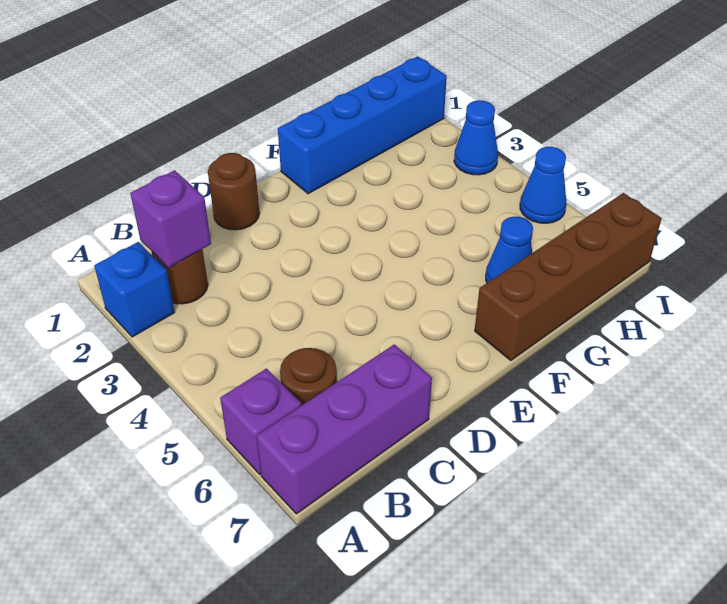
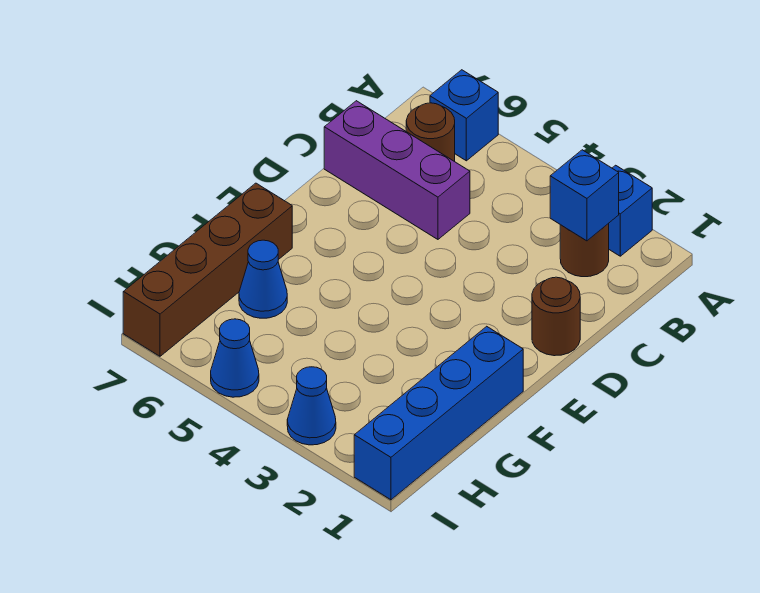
purple brick A6 level 1 -> blue brick A6 level 1
purple brick A7:C7 level 1 -> purple brick C5:C7 level 1
purple brick B2 level 2 -> blue brick B2 level 2

